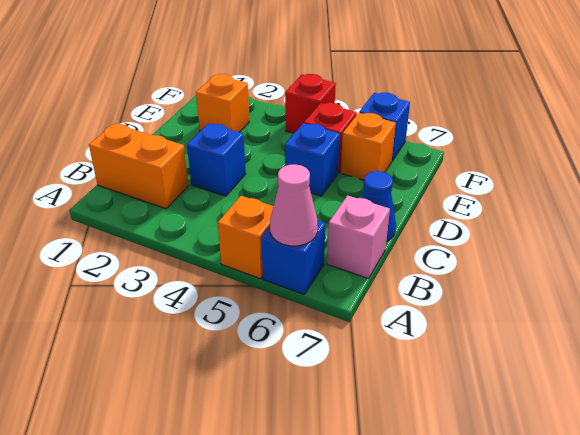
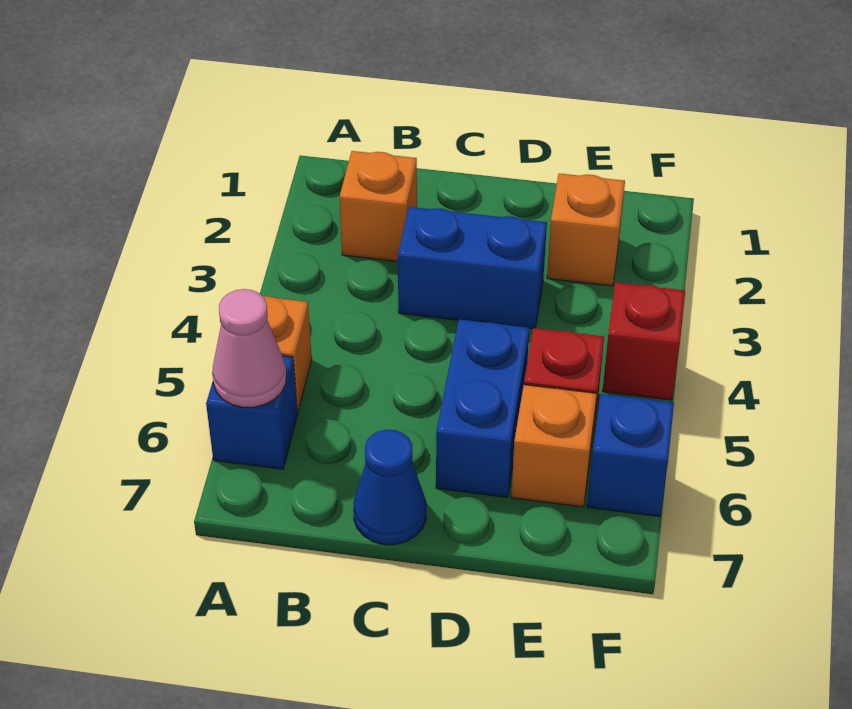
orange brick B1:B2 level 1 -> orange brick B2 level 1
pink brick B7 level 1 -> none
blue brick C3 level 1 -> blue brick C3:D3 level 1
blue brick D5 level 1 -> blue brick D5:D6 level 1

